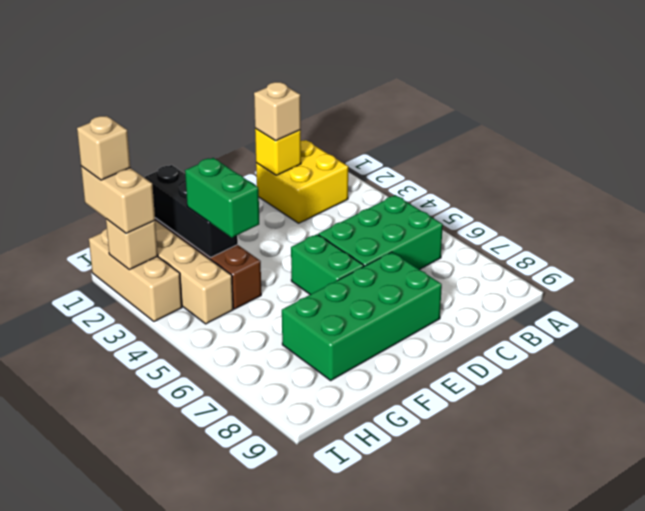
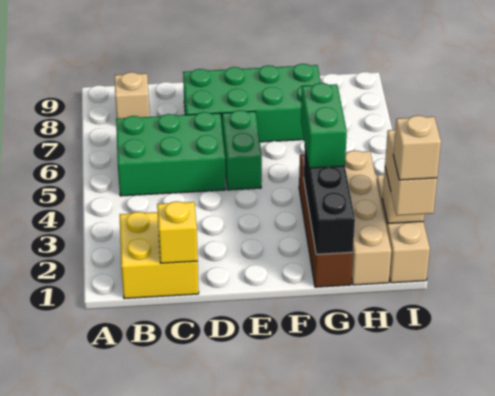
tan brick C1 level 3 -> tan brick B8 level 1

